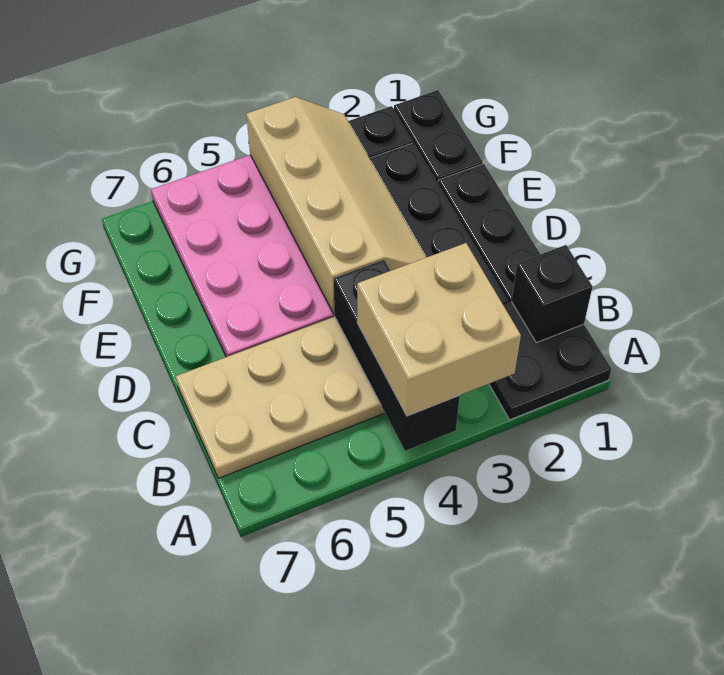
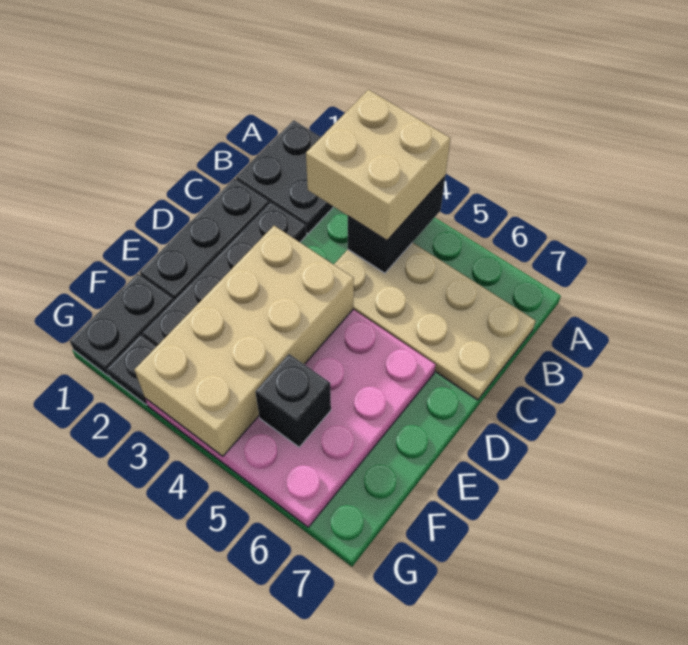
black brick A4:C4 level 2 -> black brick A4:B4 level 2
black brick B1 level 2 -> black brick F5 level 2
tan slope D3:G4 level 2 top 4 -> tan brick D3:G4 level 2

